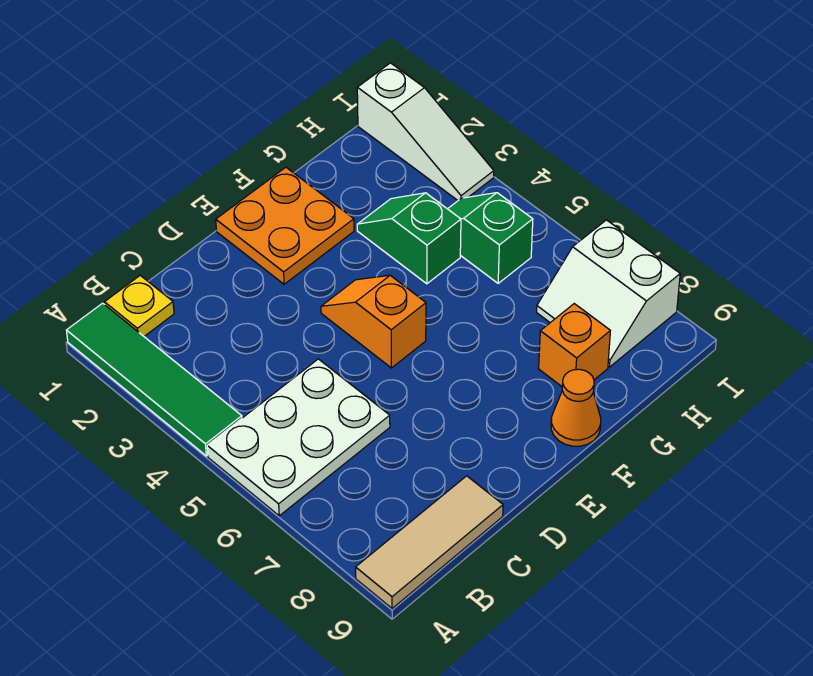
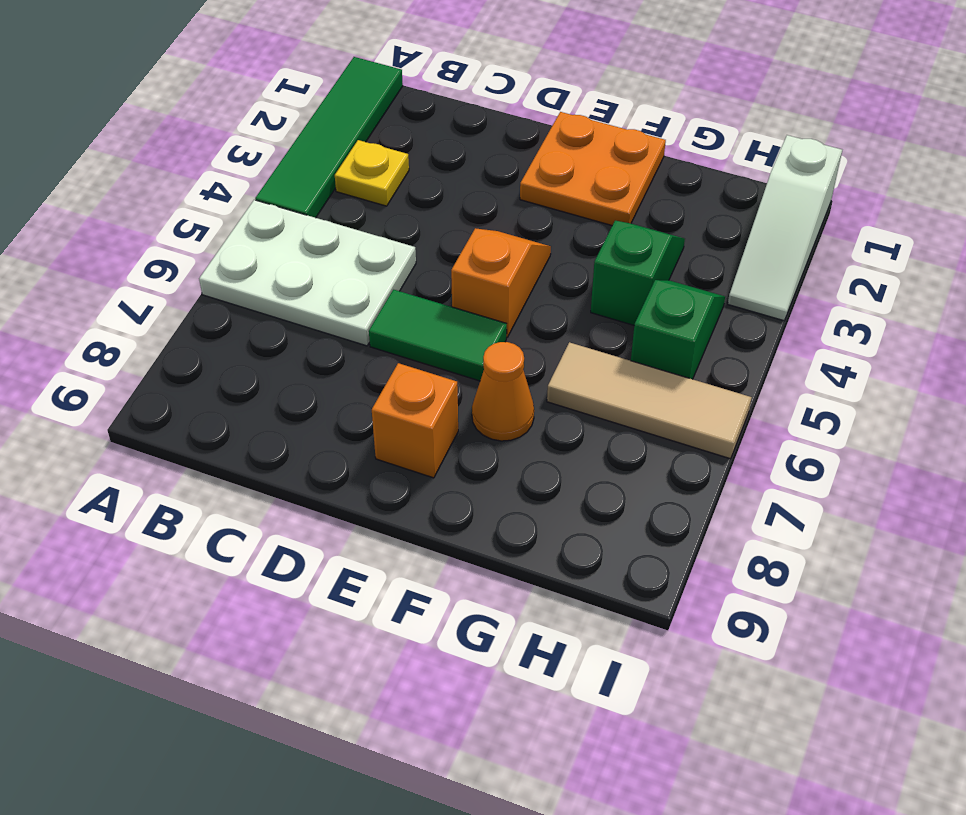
tan tile A9:C9 level 1 -> tan tile G6:I6 level 1
yellow plate B1 level 1 -> yellow plate B3 level 1
none -> green tile D6:E6 level 1
orange cone F9 level 1 -> orange cone F7 level 1
orange brick G8 level 1 -> orange brick E8 level 1
white slope H7:I8 level 1 top I -> none

